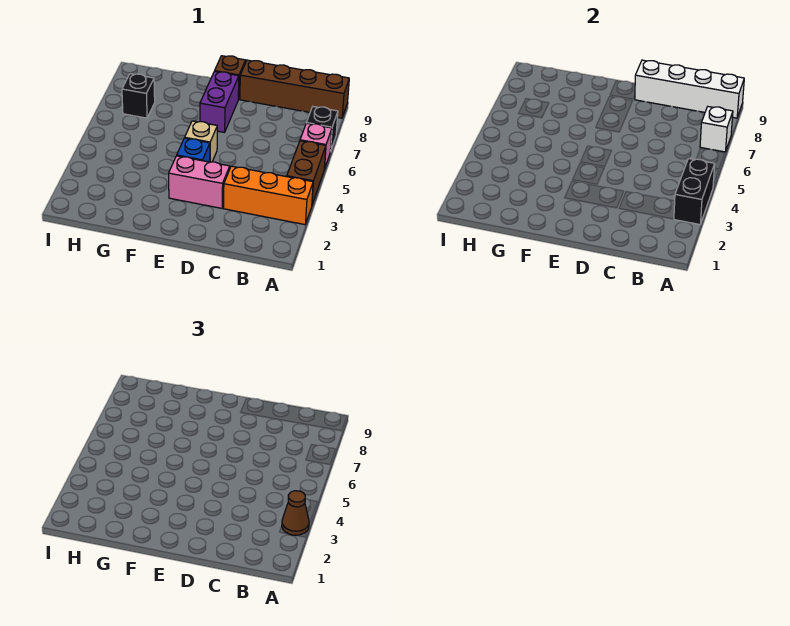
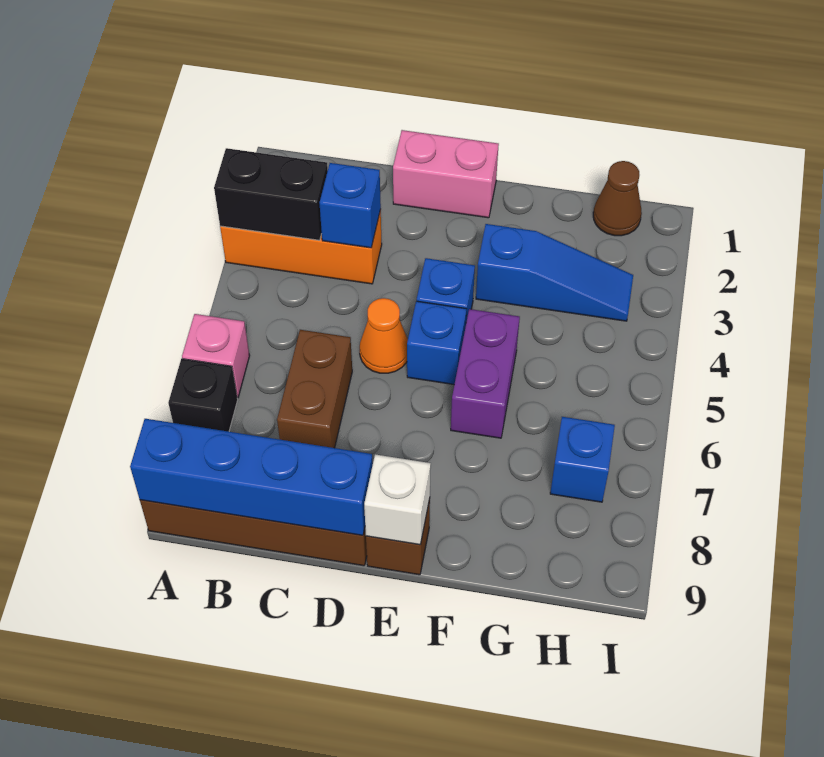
black brick A3:A4 level 2 -> black brick A3:B3 level 2
brown cone A3 level 3 -> brown cone H1 level 1
brown brick A4:A5 level 1 -> brown brick C6:C7 level 1
white brick A7 level 2 -> white brick E9 level 2
white brick A9:D9 level 2 -> blue brick A9:D9 level 2
none -> blue brick C3 level 2
pink brick D3:E3 level 1 -> pink brick D1:E1 level 1
none -> orange cone D5 level 1
tan brick E5 level 1 -> blue brick E5 level 1
purple brick E7:E8 level 1 -> purple brick F5:F6 level 1
none -> blue slope F3:H3 level 1 top F
black brick H7 level 1 -> blue brick H7 level 1

